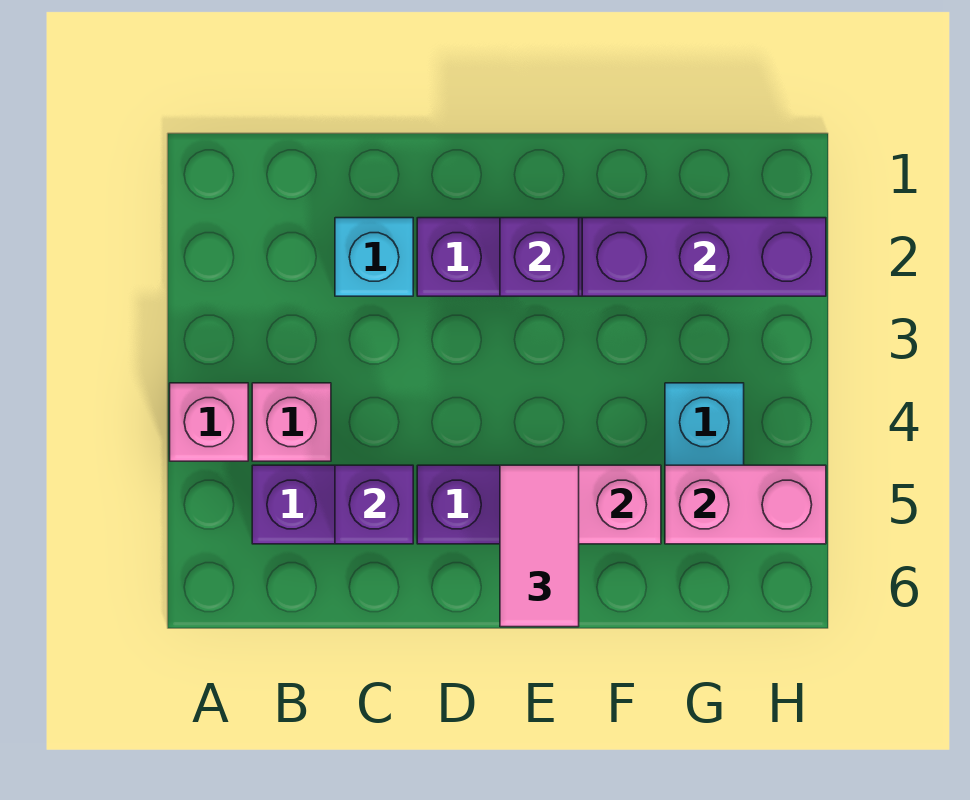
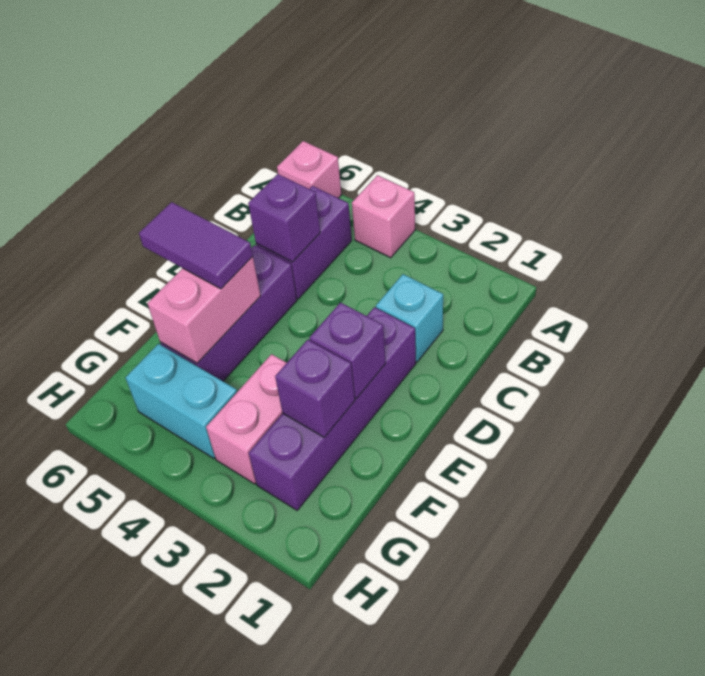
pink brick B4 level 1 -> pink brick A6 level 1
pink tile E5:E6 level 3 -> purple tile E5:E6 level 3
purple brick F2:H2 level 2 -> purple brick F2 level 2
pink brick G5:H5 level 2 -> pink brick F3:G3 level 1

